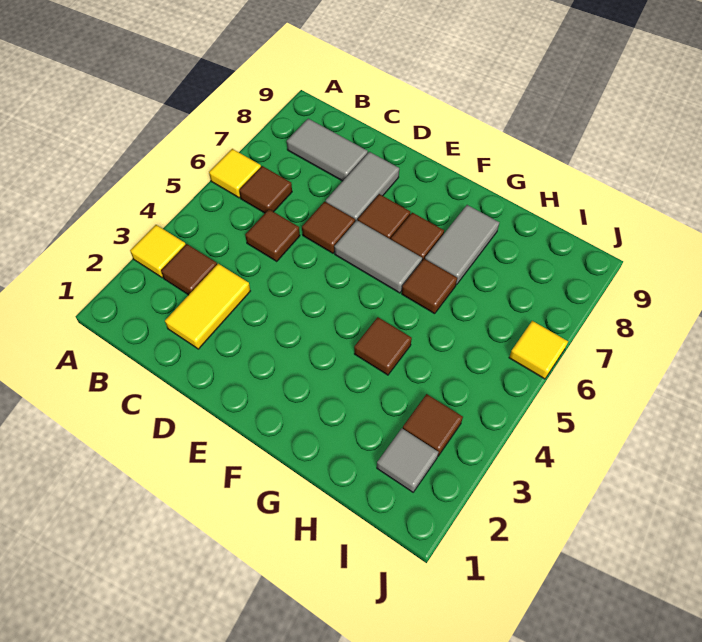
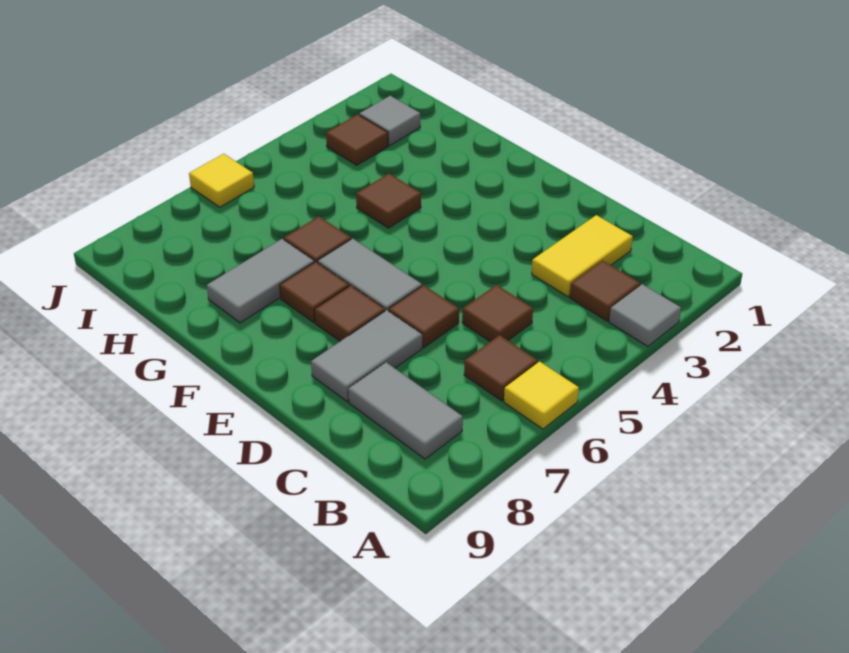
yellow tile A3 level 1 -> grey tile A3 level 1

